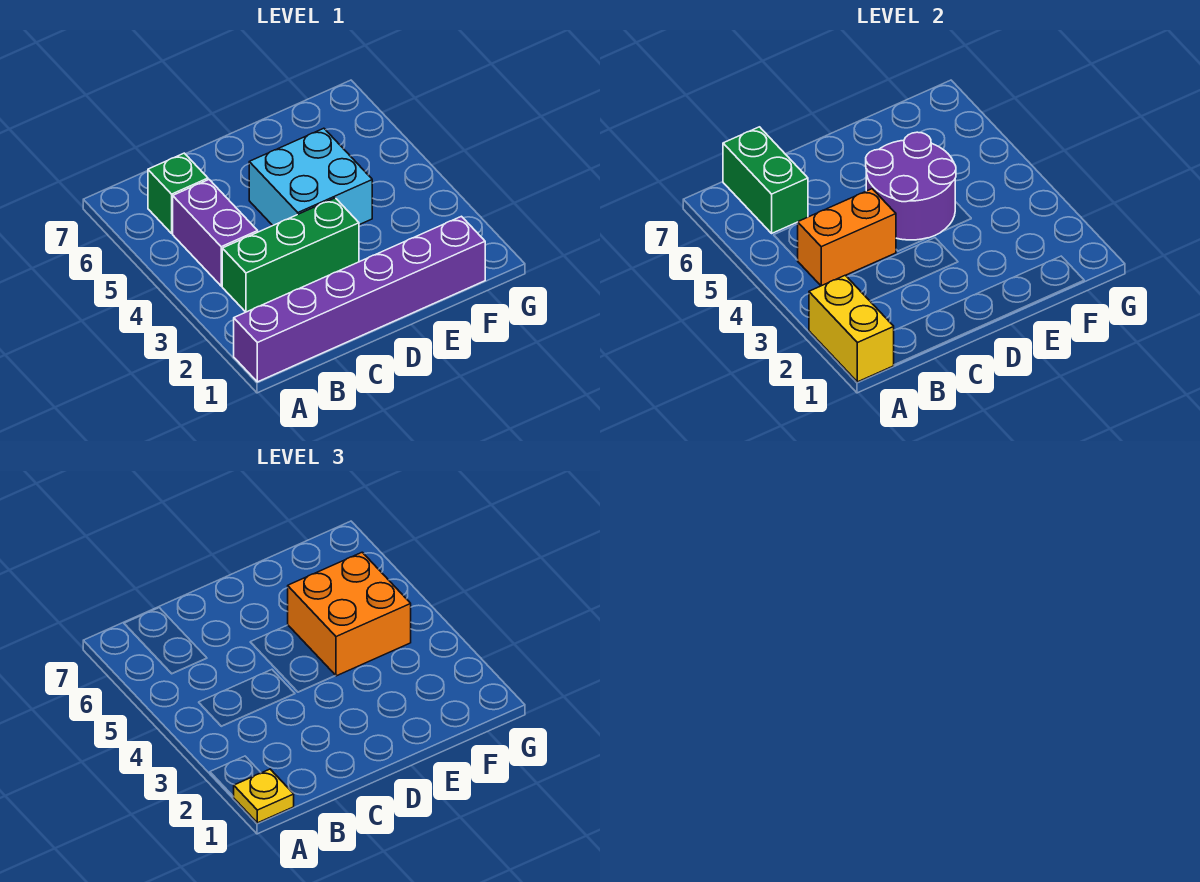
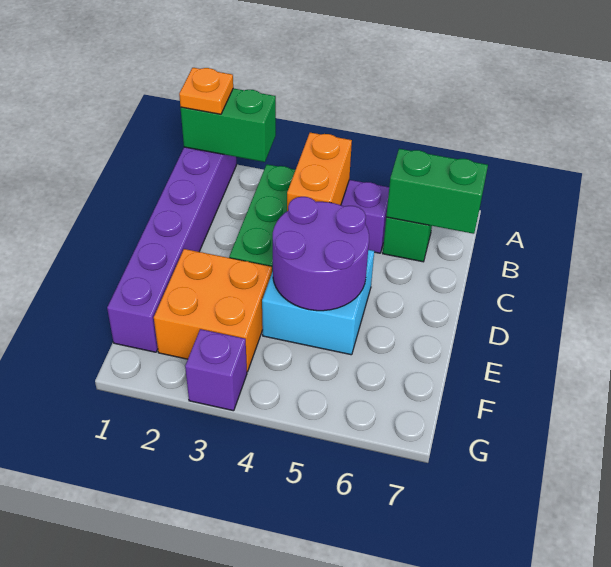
yellow brick A1:A2 level 2 -> green brick A1:A2 level 2
yellow plate A1 level 3 -> orange plate A1 level 3
orange brick E4:F5 level 3 -> orange brick E2:F3 level 1
none -> purple brick G3 level 1

